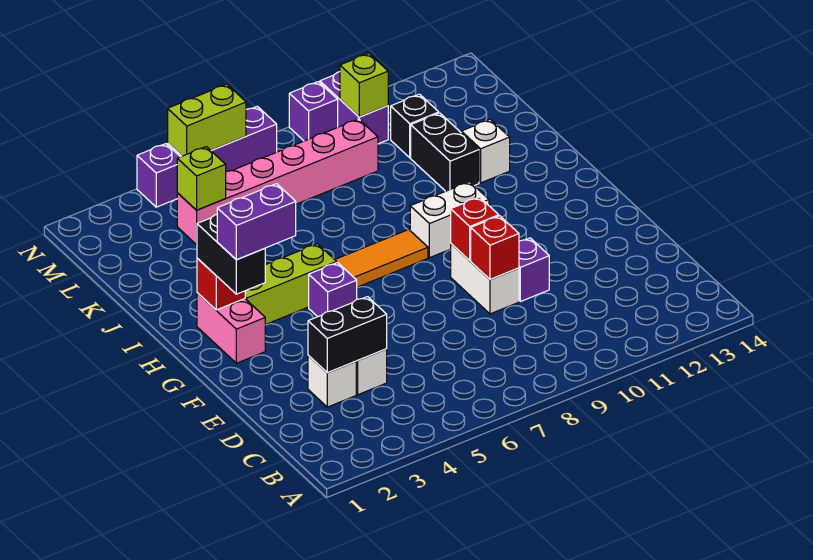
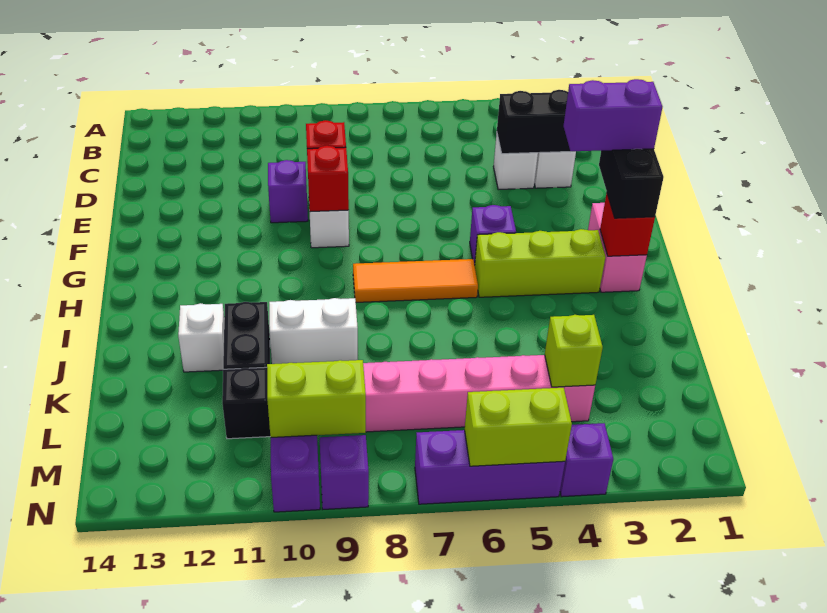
white brick H9:H10 level 1 -> white brick J9:J10 level 1
lime brick M10 level 2 -> lime brick M9:M10 level 2

